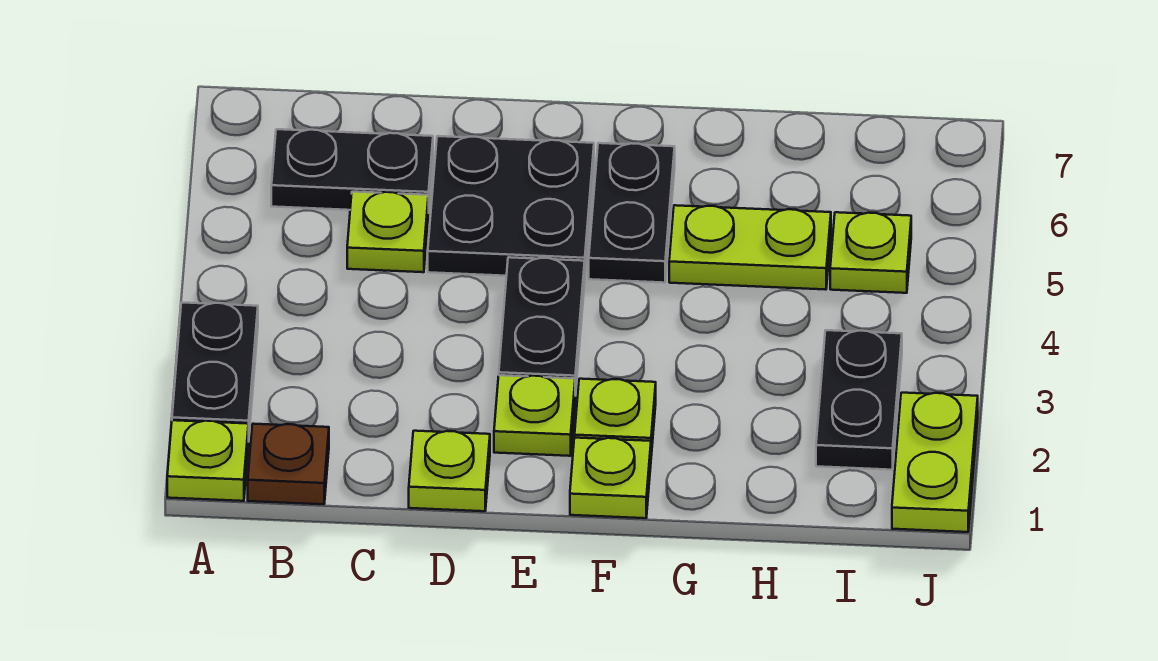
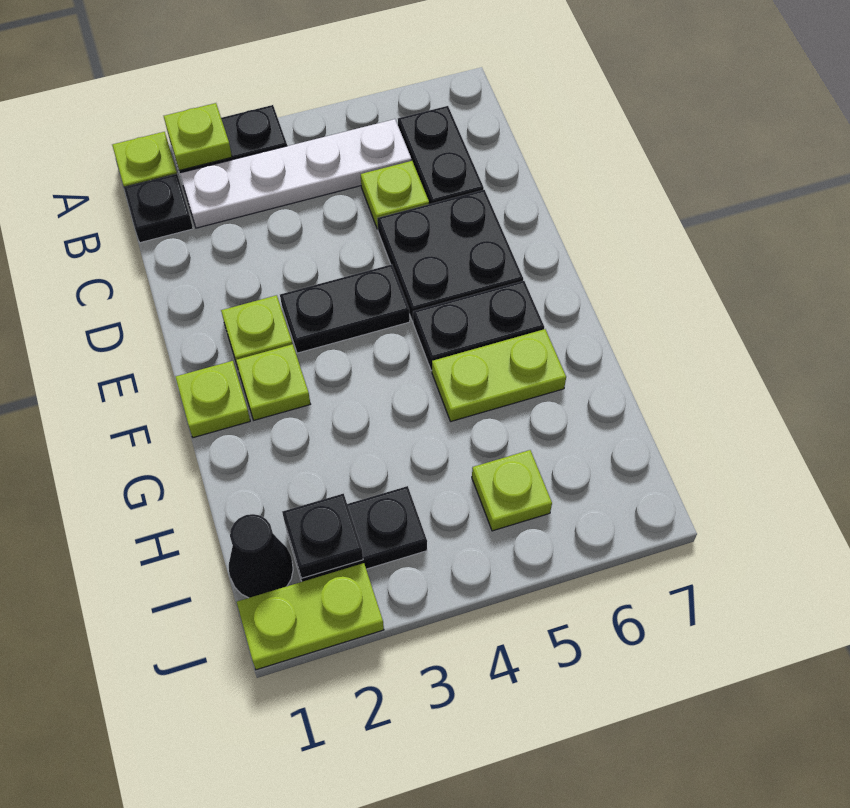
brown plate B1 level 1 -> black plate B1 level 1
none -> white plate B2:B5 level 1
lime plate D1 level 1 -> lime plate A2 level 2
lime plate G5:H5 level 1 -> lime plate G5:G6 level 1
none -> black cone I1 level 1
none -> black plate I2 level 2

